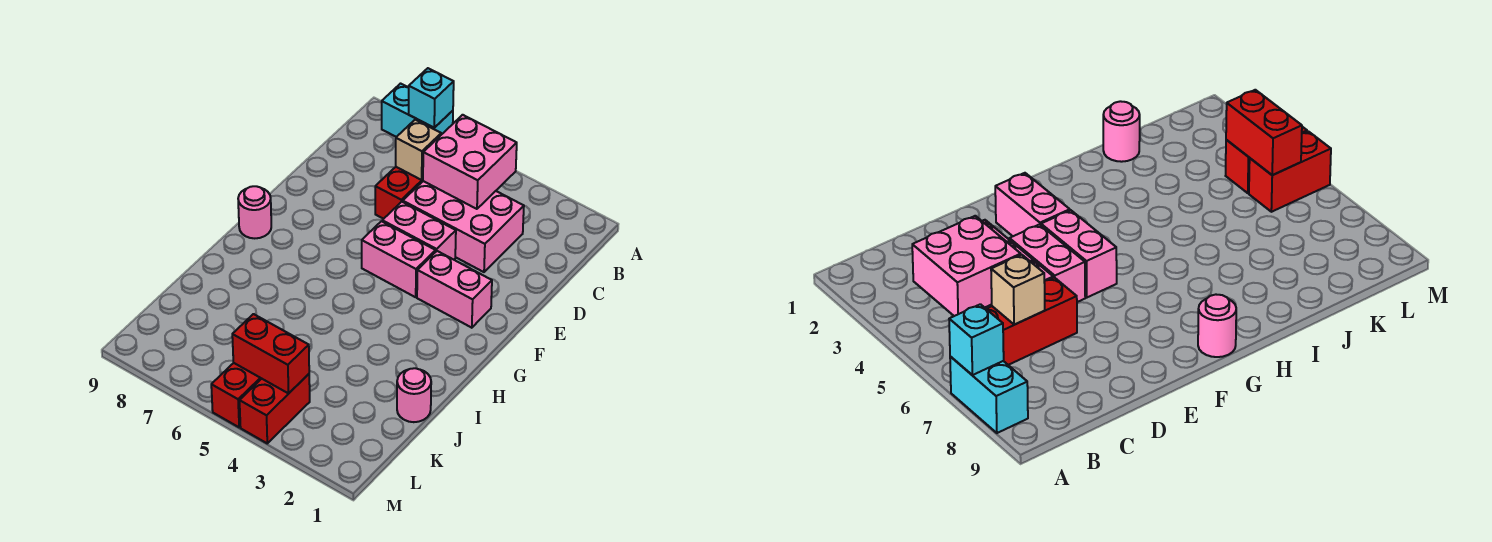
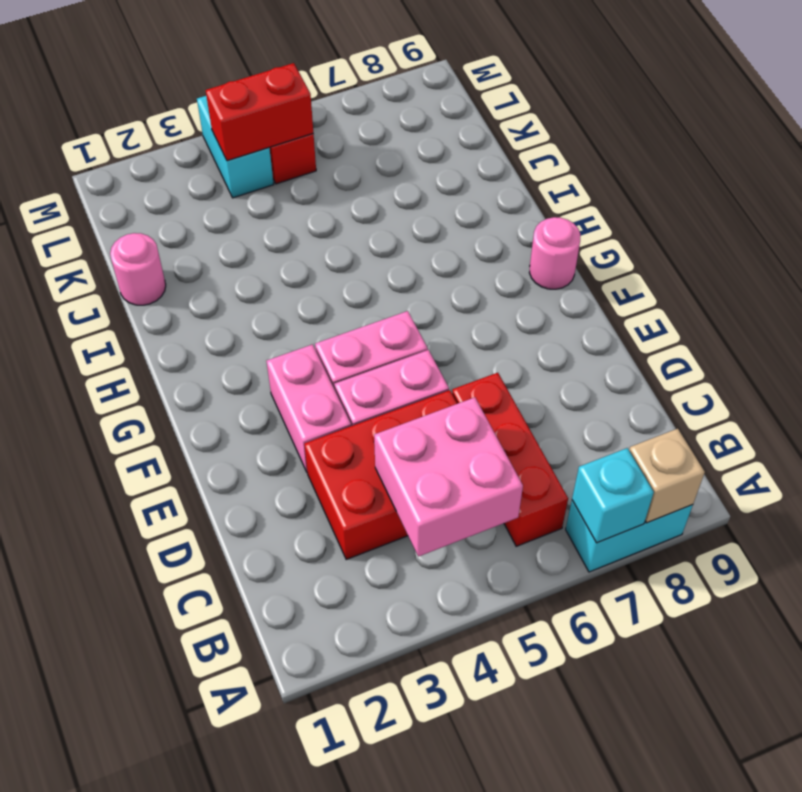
pink brick C3:D5 level 1 -> red brick C3:D5 level 1
tan brick C6 level 2 -> tan brick A8 level 2
pink brick F2:F3 level 1 -> pink brick E3:F3 level 1
red brick L4:M4 level 1 -> cyan brick L4:M4 level 1

